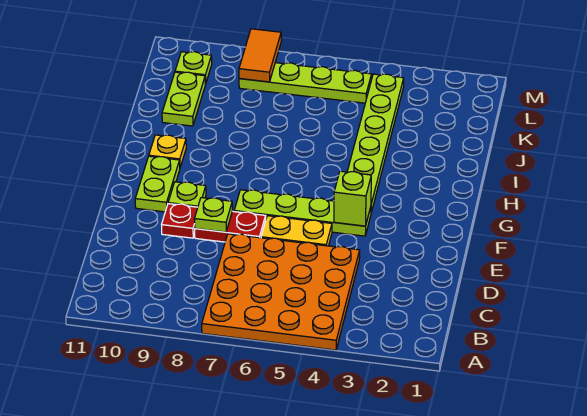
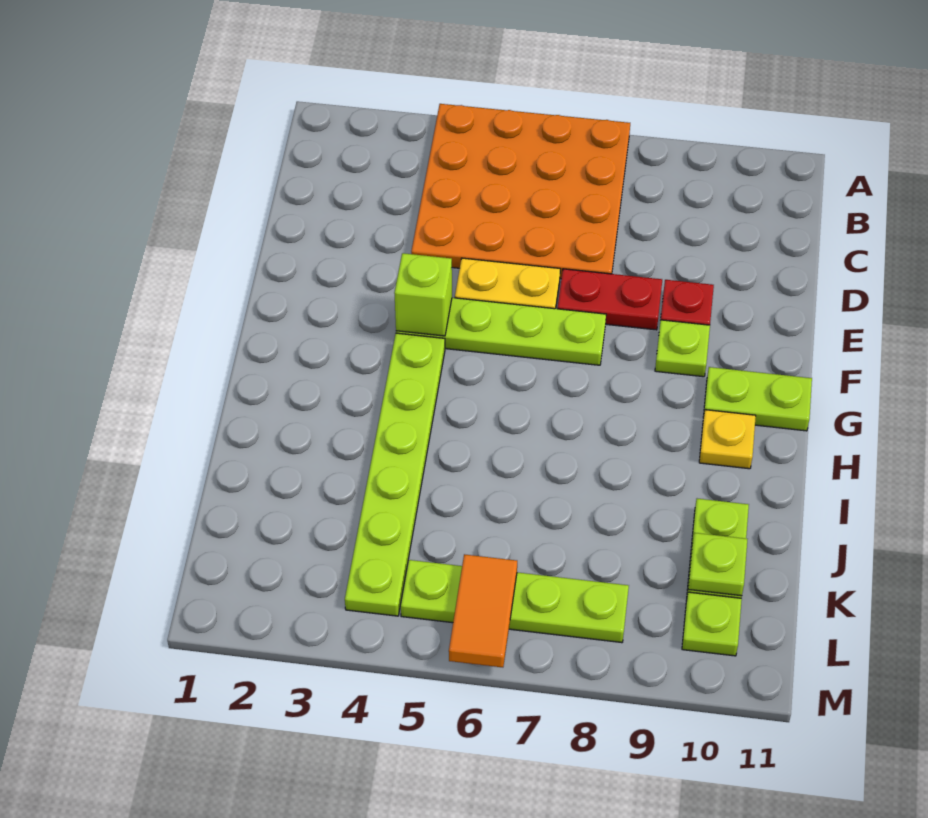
lime plate E8 level 2 -> lime plate K10 level 2
lime plate F10:G10 level 1 -> lime plate G10:G11 level 1
orange tile L8:M8 level 2 -> orange tile L6:M6 level 2

